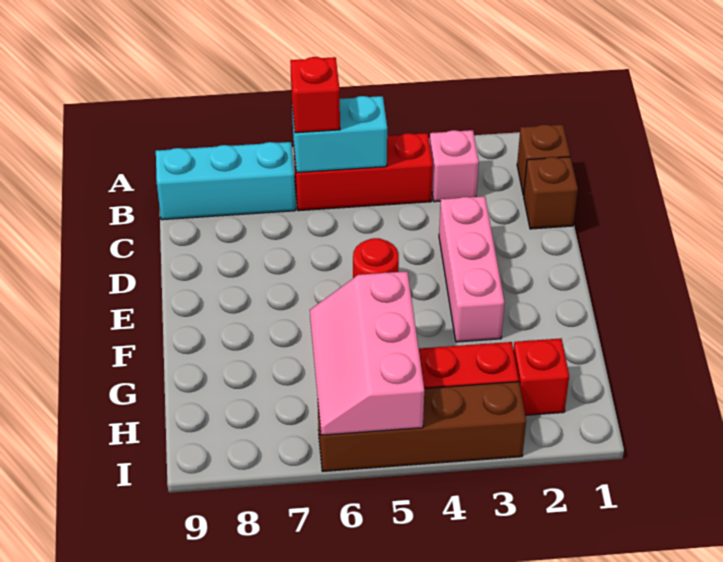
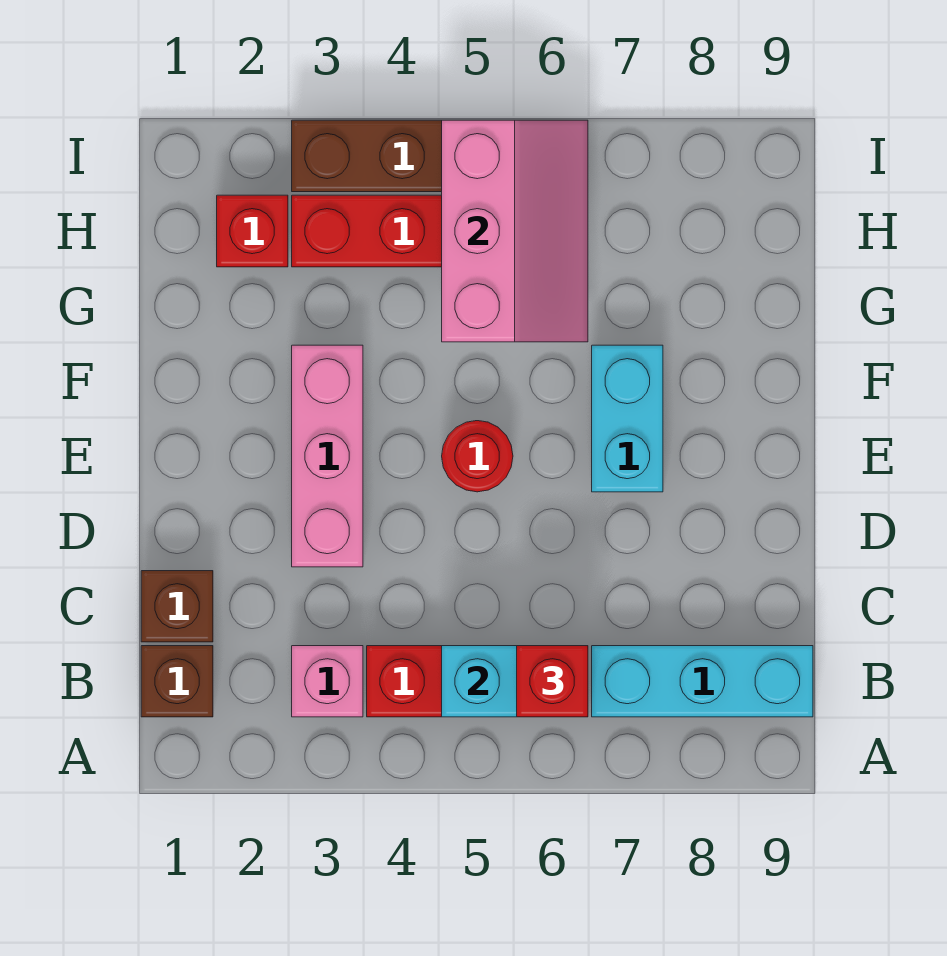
none -> cyan brick E7:F7 level 1

